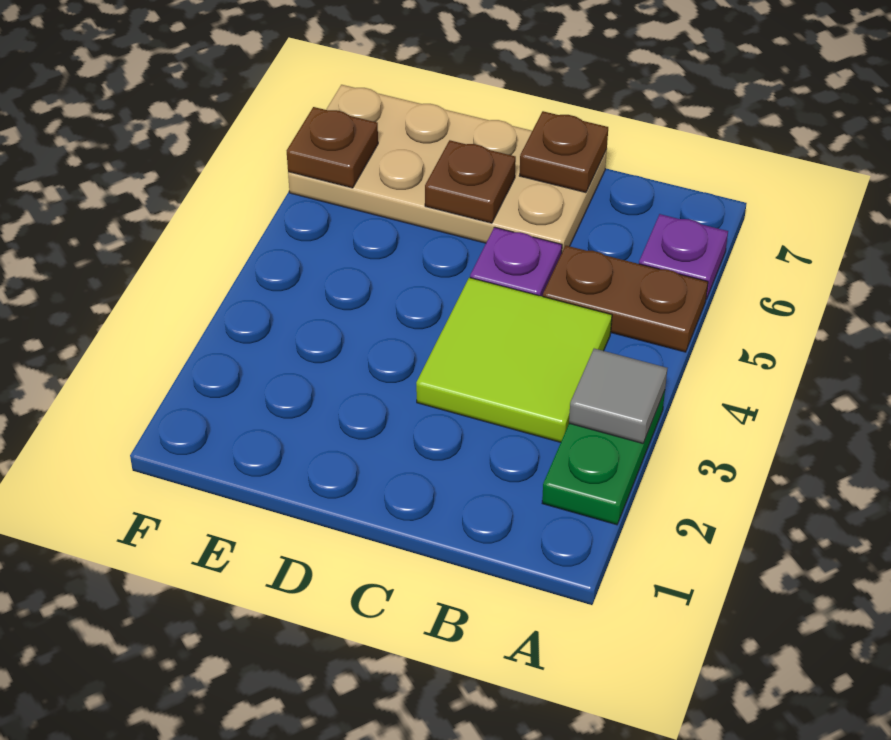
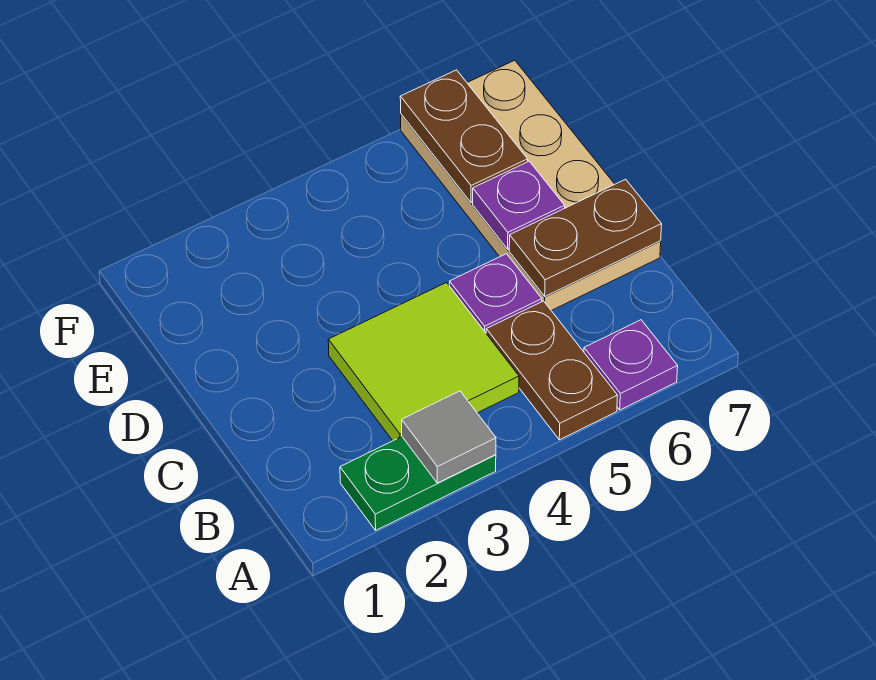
brown plate C7 level 2 -> brown plate C6:C7 level 2
brown plate D6 level 2 -> purple plate D6 level 2
brown plate F6 level 2 -> brown plate E6:F6 level 2

